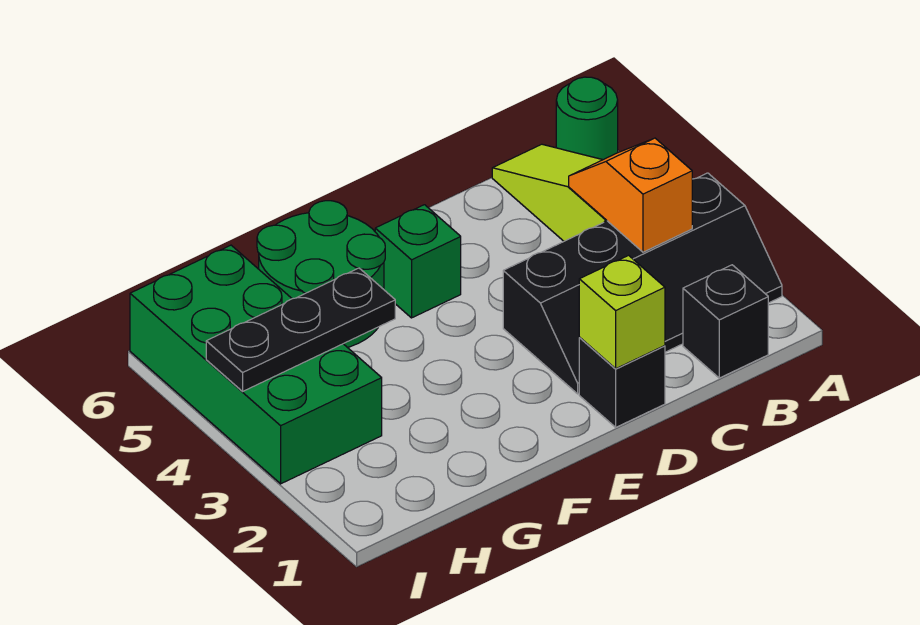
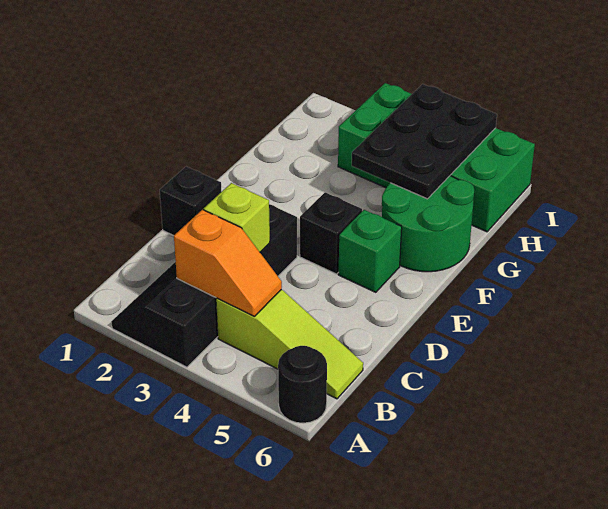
green round brick A6 level 1 -> black round brick A6 level 1
black brick B1 level 1 -> black brick E4 level 1
lime brick D1 level 2 -> lime brick C3 level 2
black plate G4:I4 level 2 -> black plate G4:I5 level 2

